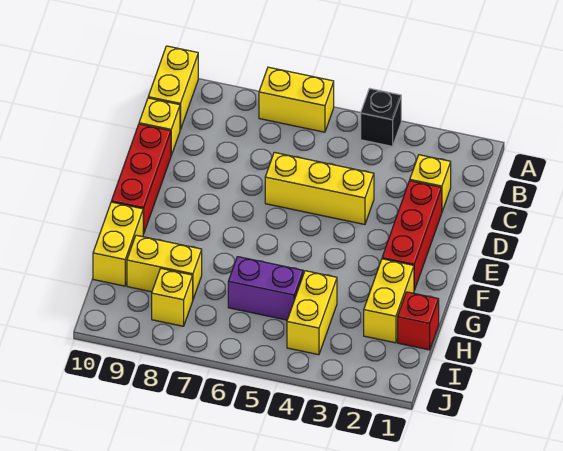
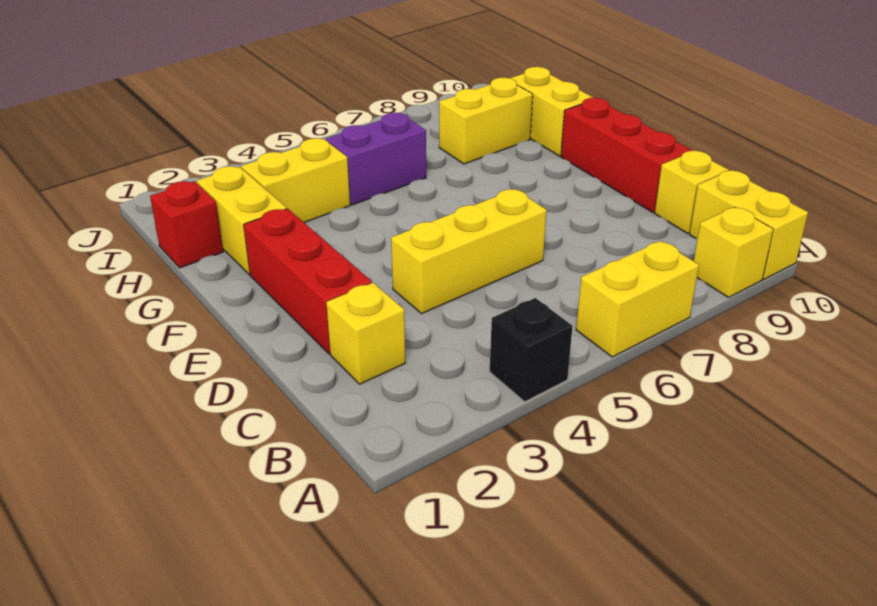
yellow brick H4:I4 level 1 -> yellow brick H3:H4 level 1
yellow brick I8 level 1 -> yellow brick A9 level 1

